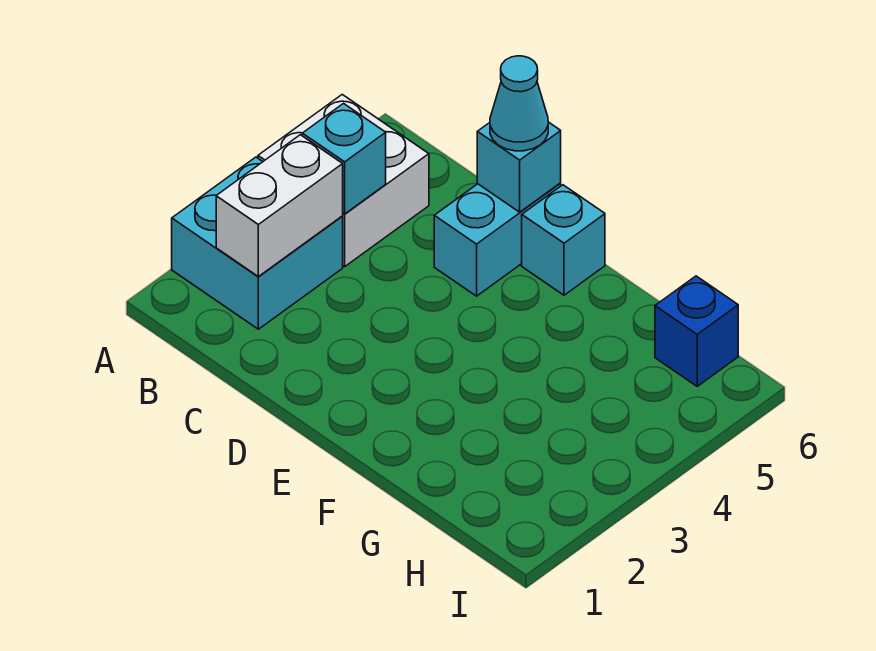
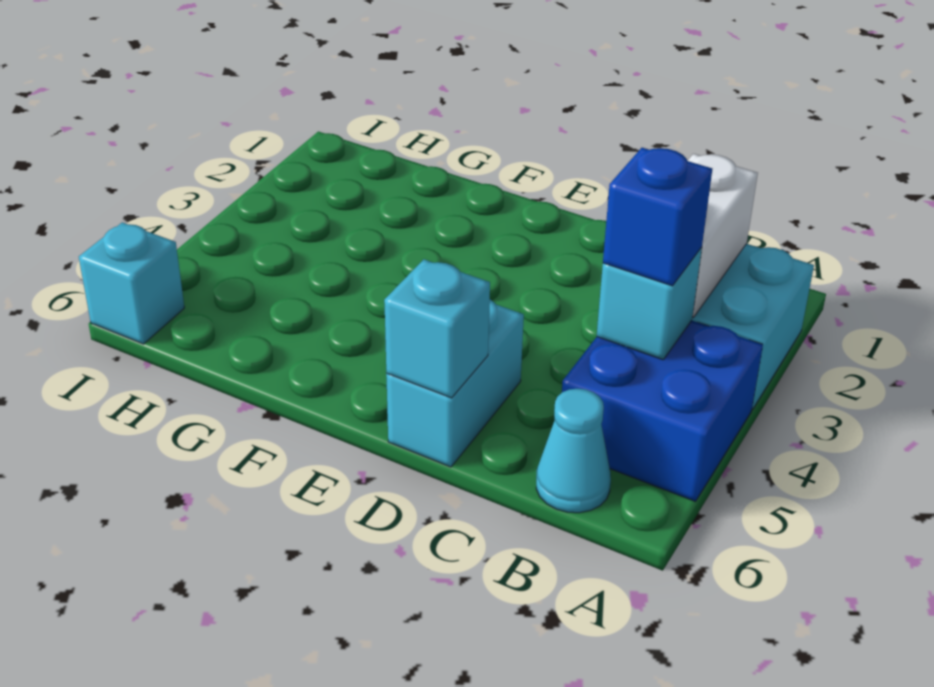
white brick A4:B5 level 1 -> blue brick A4:B5 level 1
cyan cone D6 level 3 -> cyan cone B6 level 1
cyan brick E6 level 1 -> cyan brick I6 level 1
blue brick H6 level 1 -> blue brick B4 level 3

